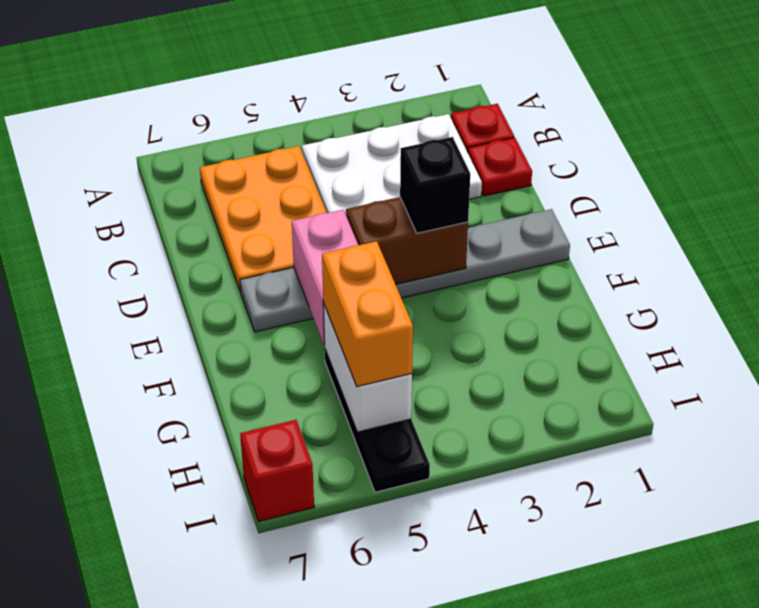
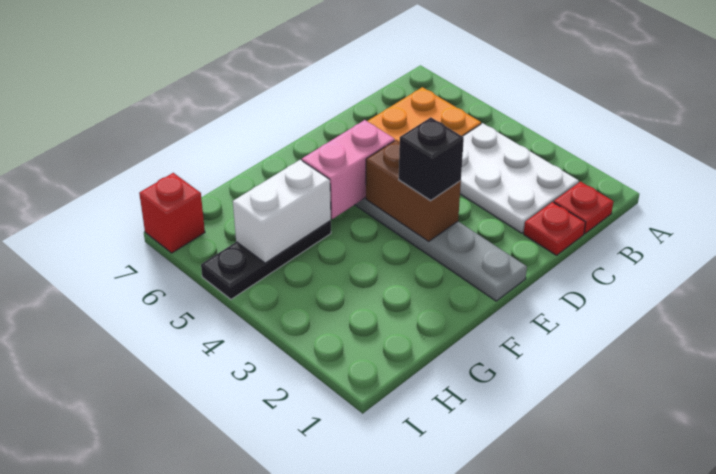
orange brick G5:H5 level 3 -> none

